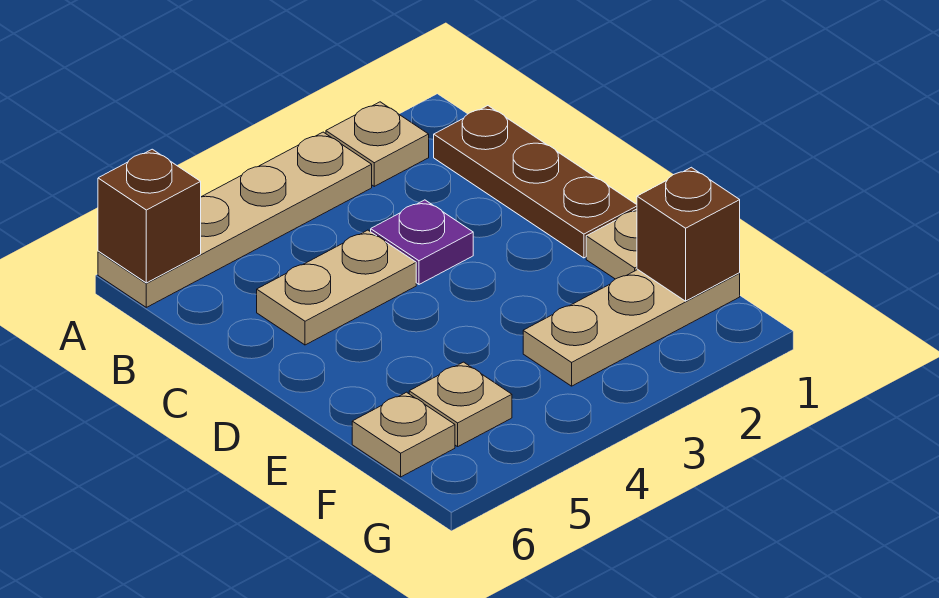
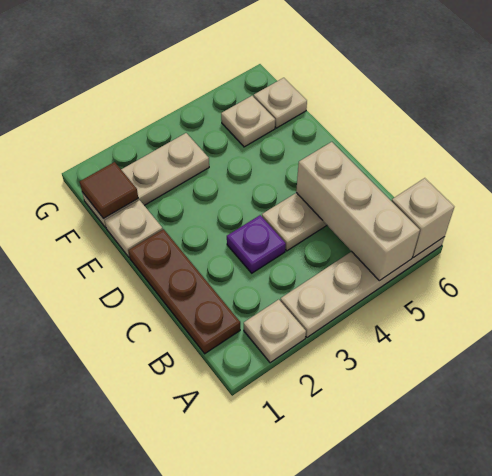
none -> tan brick A5:C5 level 2
brown brick A6 level 2 -> tan brick A6 level 2
brown brick F1 level 2 -> brown tile F1 level 2

